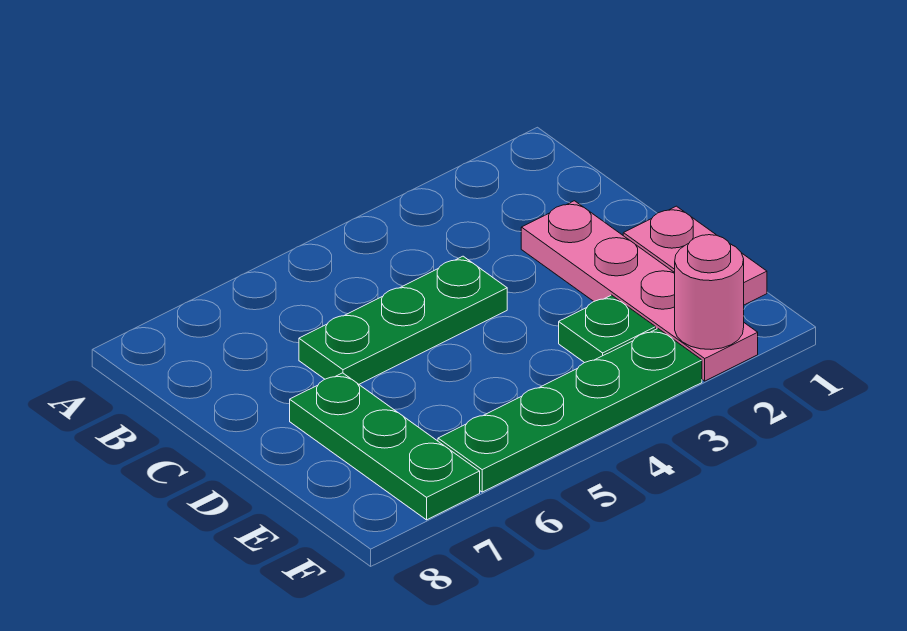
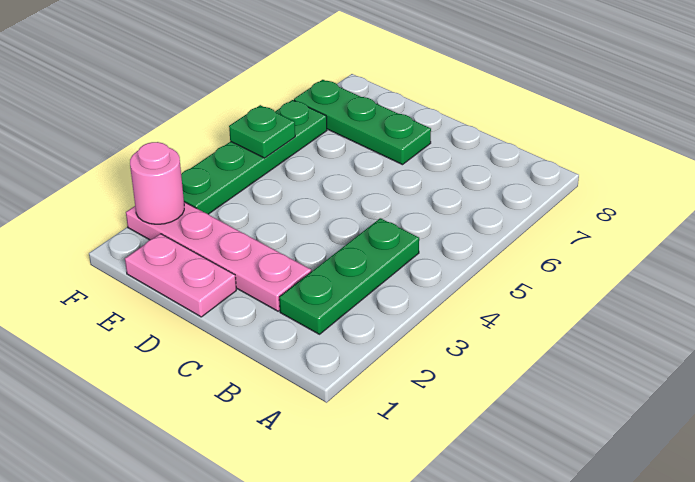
green plate C4:C6 level 1 -> green plate B2:B4 level 1
green plate E3 level 1 -> green plate F5 level 2

